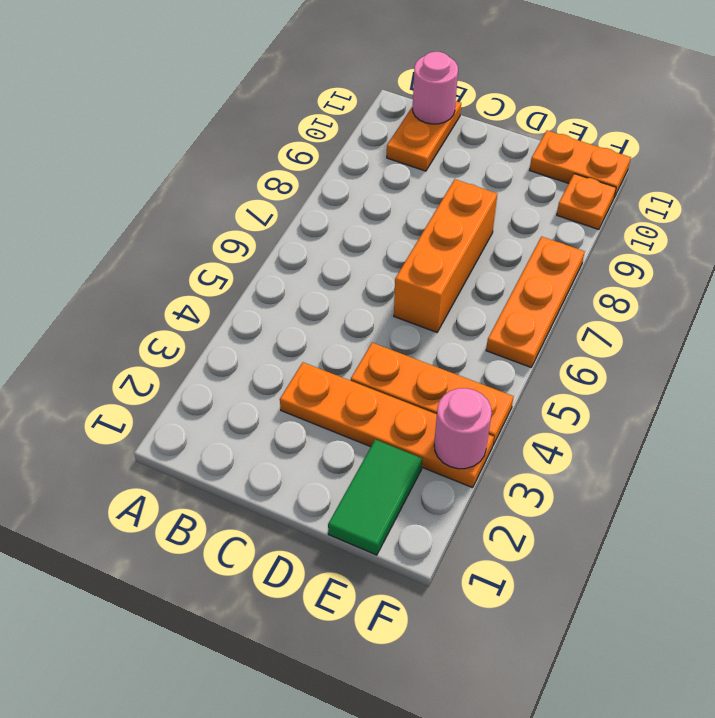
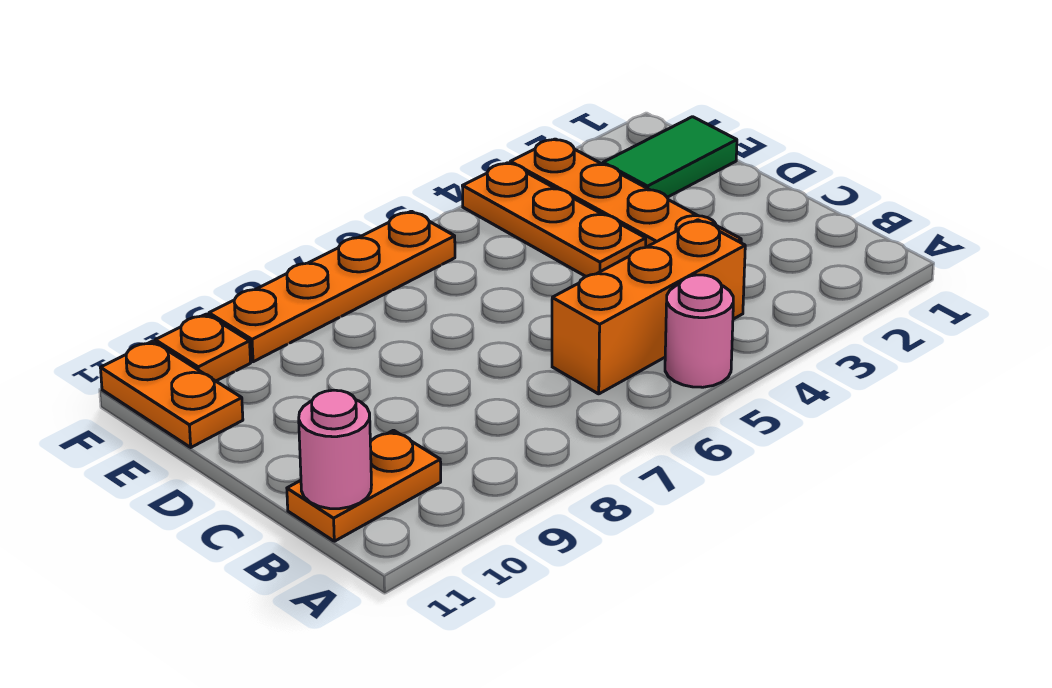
orange brick D6:D8 level 1 -> orange brick B4:B6 level 1
pink round brick F3 level 2 -> pink round brick A5 level 1
orange plate F6:F8 level 1 -> orange plate F6:F9 level 1

